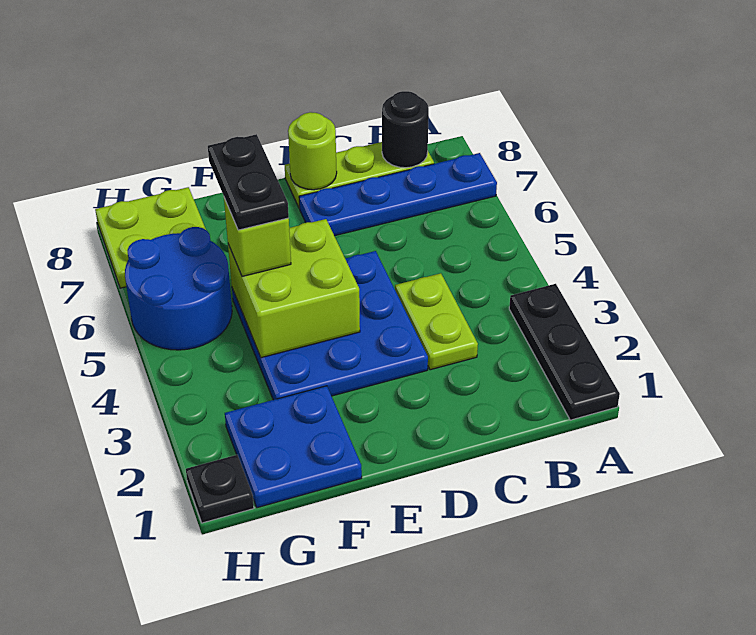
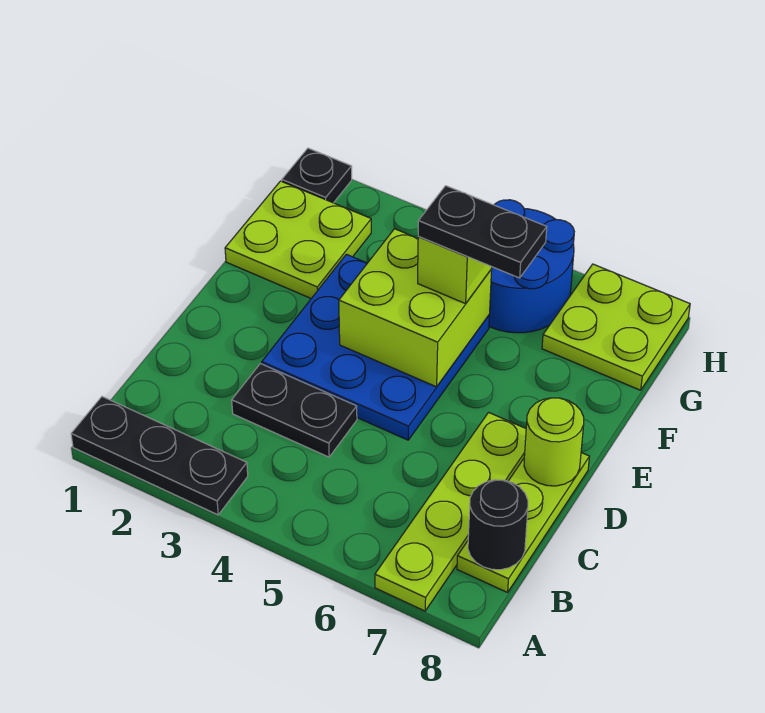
blue plate A7:D7 level 1 -> lime plate A7:D7 level 1
lime plate C3:C4 level 1 -> black plate C3:C4 level 1
blue plate F1:G2 level 1 -> lime plate F1:G2 level 1

